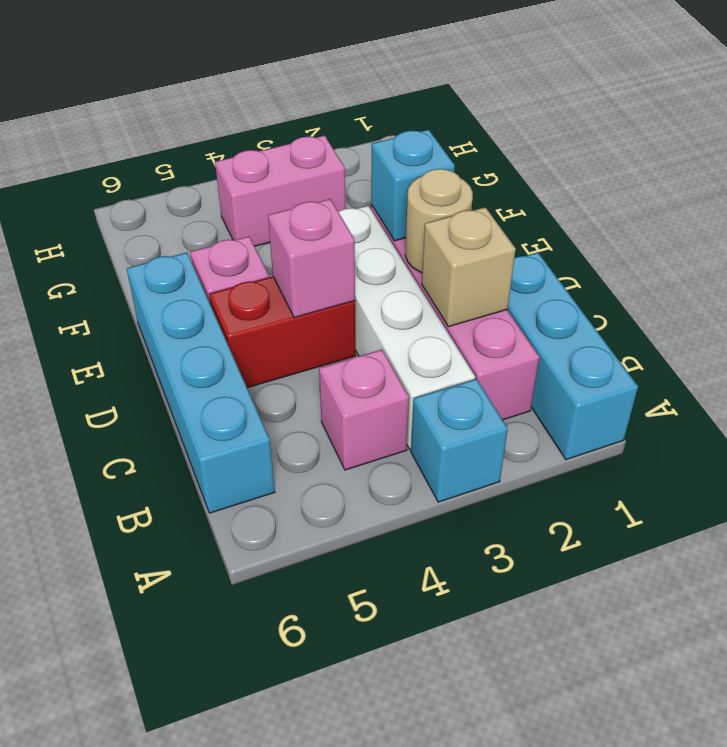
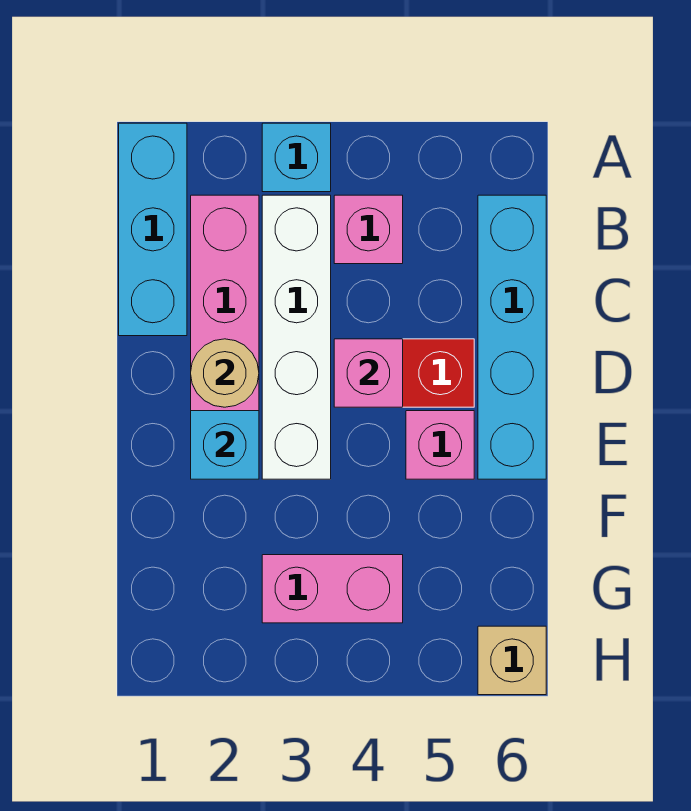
tan brick C2 level 2 -> tan brick H6 level 1

